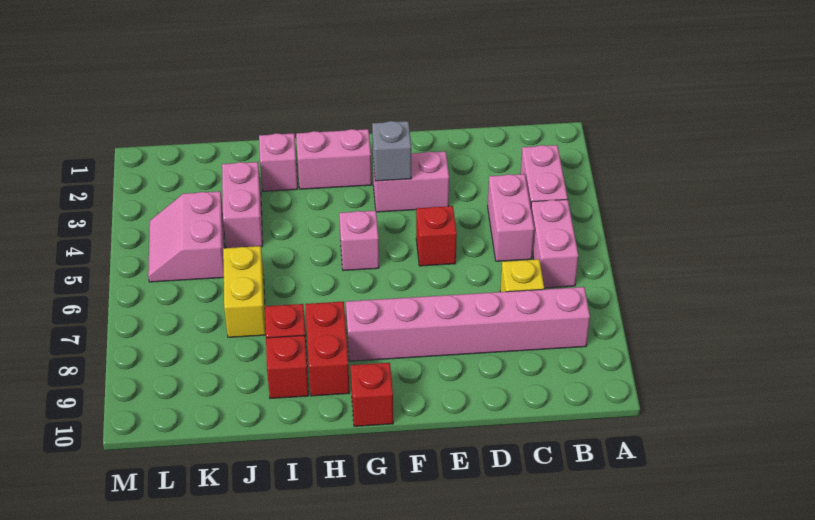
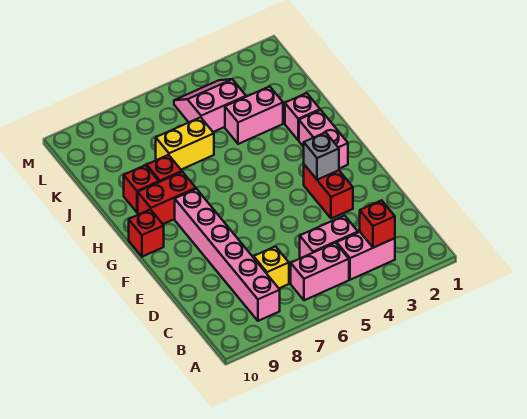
pink brick E3:F3 level 1 -> red brick E3:F3 level 1
red brick E5 level 1 -> red brick B3 level 2
pink brick G5 level 1 -> none

